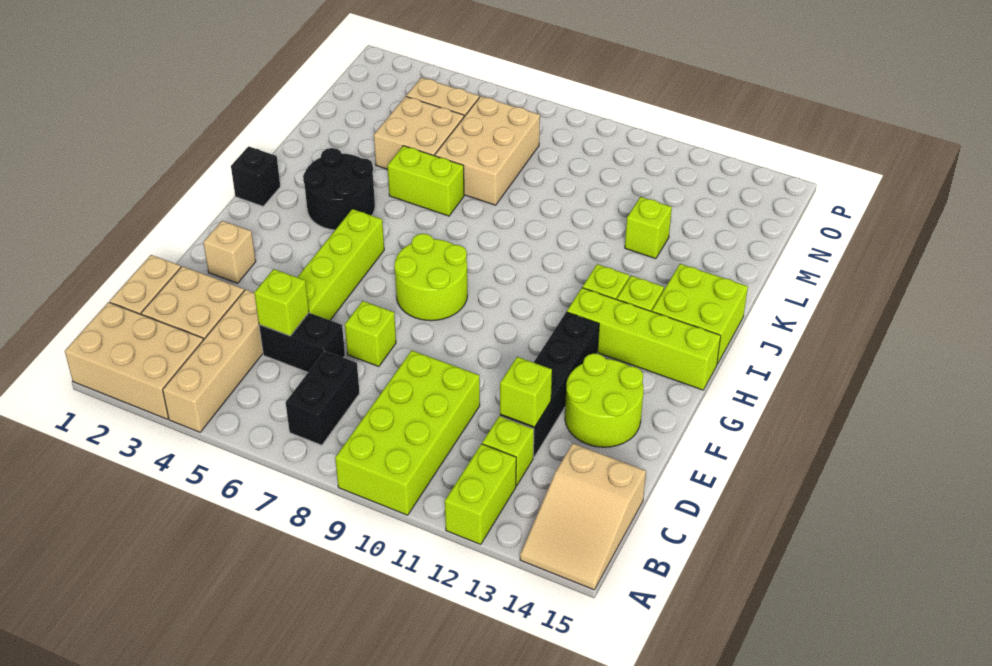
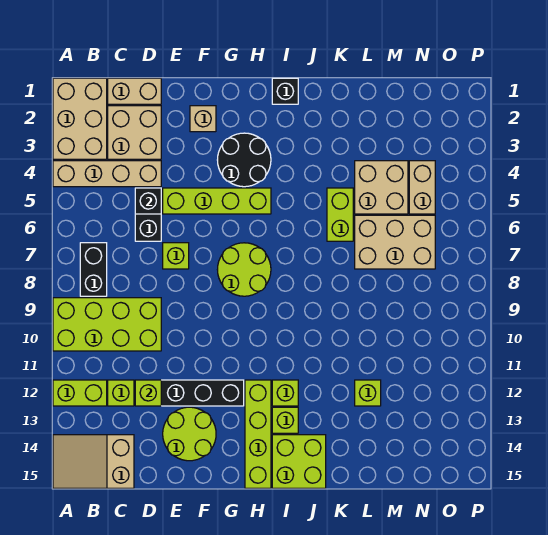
black brick B7:C7 level 1 -> black brick B7:B8 level 1
lime brick D5 level 2 -> black brick D5 level 2
black round brick I3:J4 level 1 -> black round brick G3:H4 level 1

